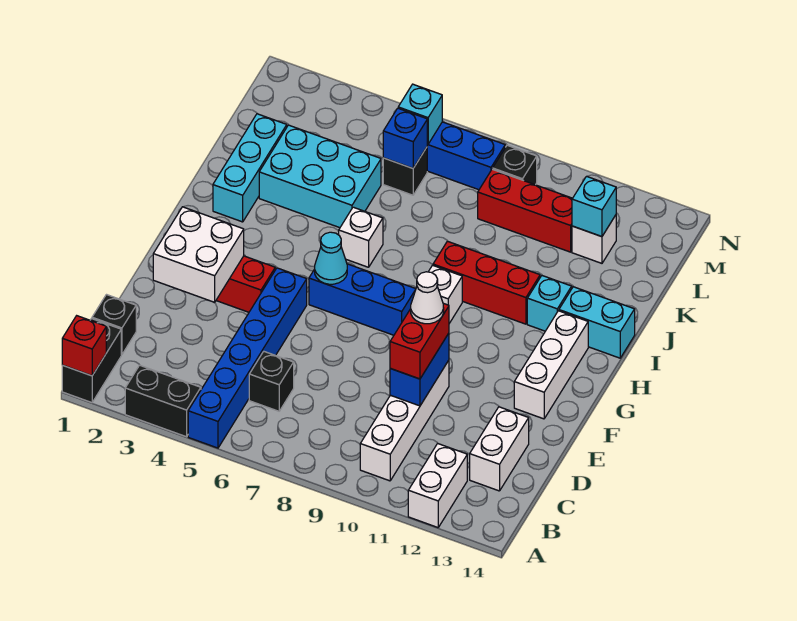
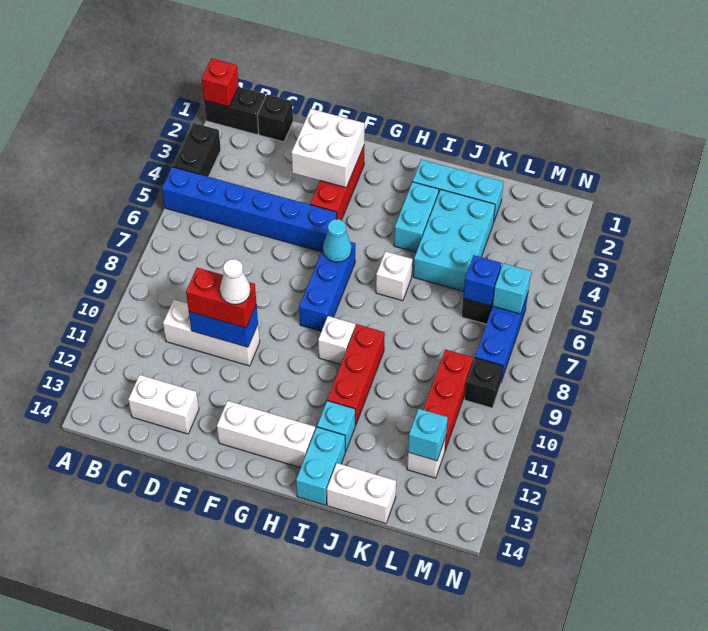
white brick A12:B12 level 1 -> white brick J14:K14 level 1
white brick B10:E10 level 1 -> white brick C10:E10 level 1
black brick C6 level 1 -> none
none -> cyan brick I3:I4 level 1

